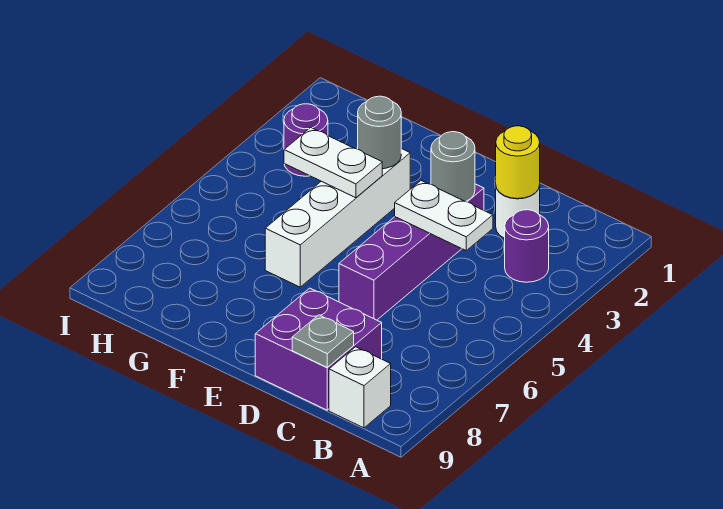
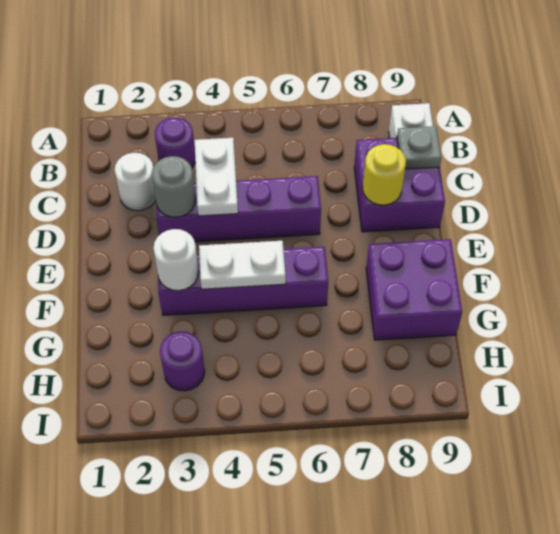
yellow round brick C2 level 2 -> yellow round brick D8 level 2
white brick F3:F6 level 1 -> purple brick F3:F6 level 1
grey round brick F3 level 2 -> white round brick F3 level 2
white plate F4:G4 level 2 -> white plate F4:F5 level 2
none -> purple brick F8:G9 level 1

